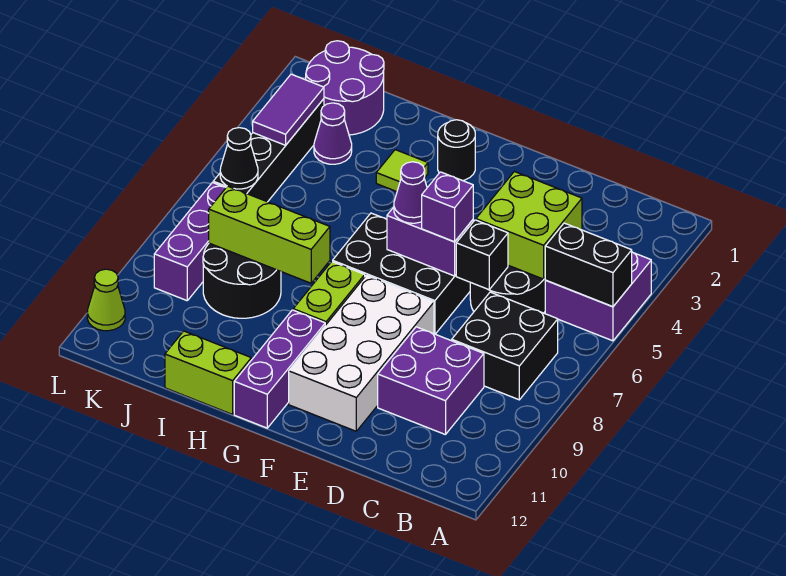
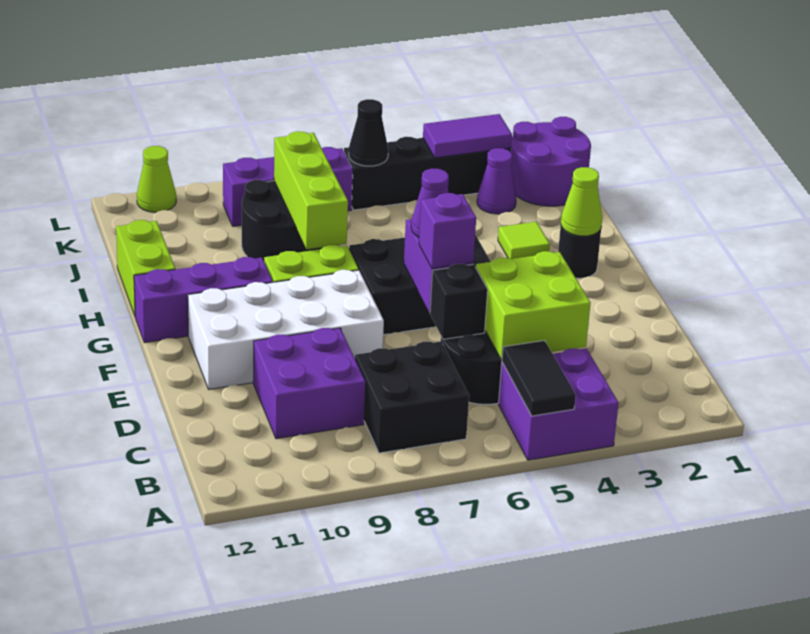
black brick A5:B5 level 2 -> black tile A5:B5 level 2
black brick E6:G7 level 1 -> black brick F5:G7 level 1
none -> lime cone G2 level 2

